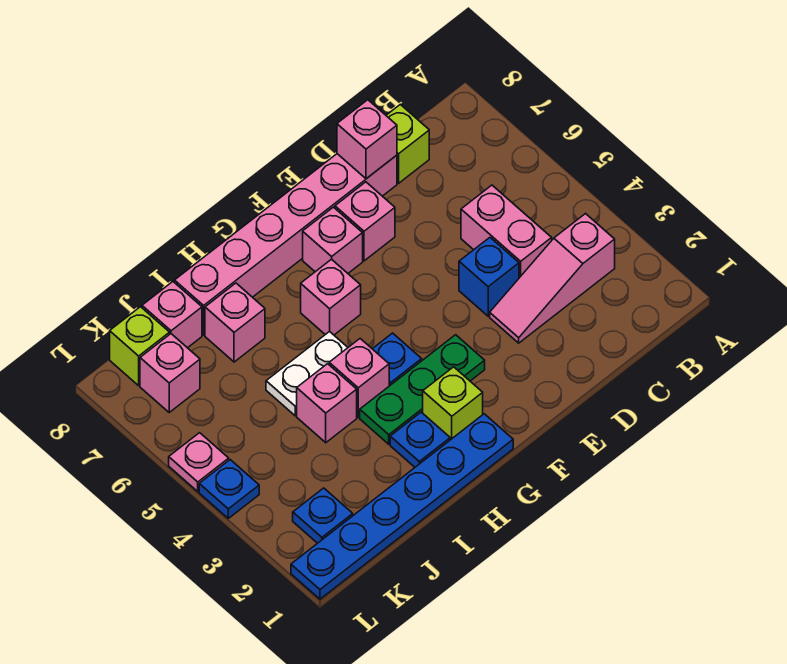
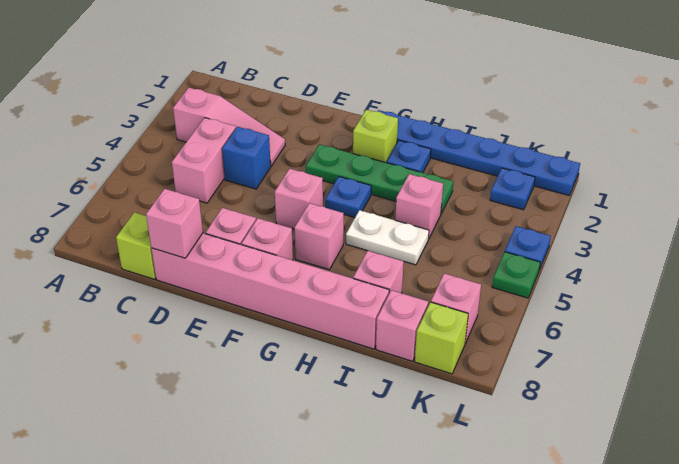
green plate F3:H3 level 1 -> green plate F3:I3 level 1
pink brick H4 level 1 -> pink brick F5 level 1
pink plate L5 level 1 -> green plate L5 level 1

